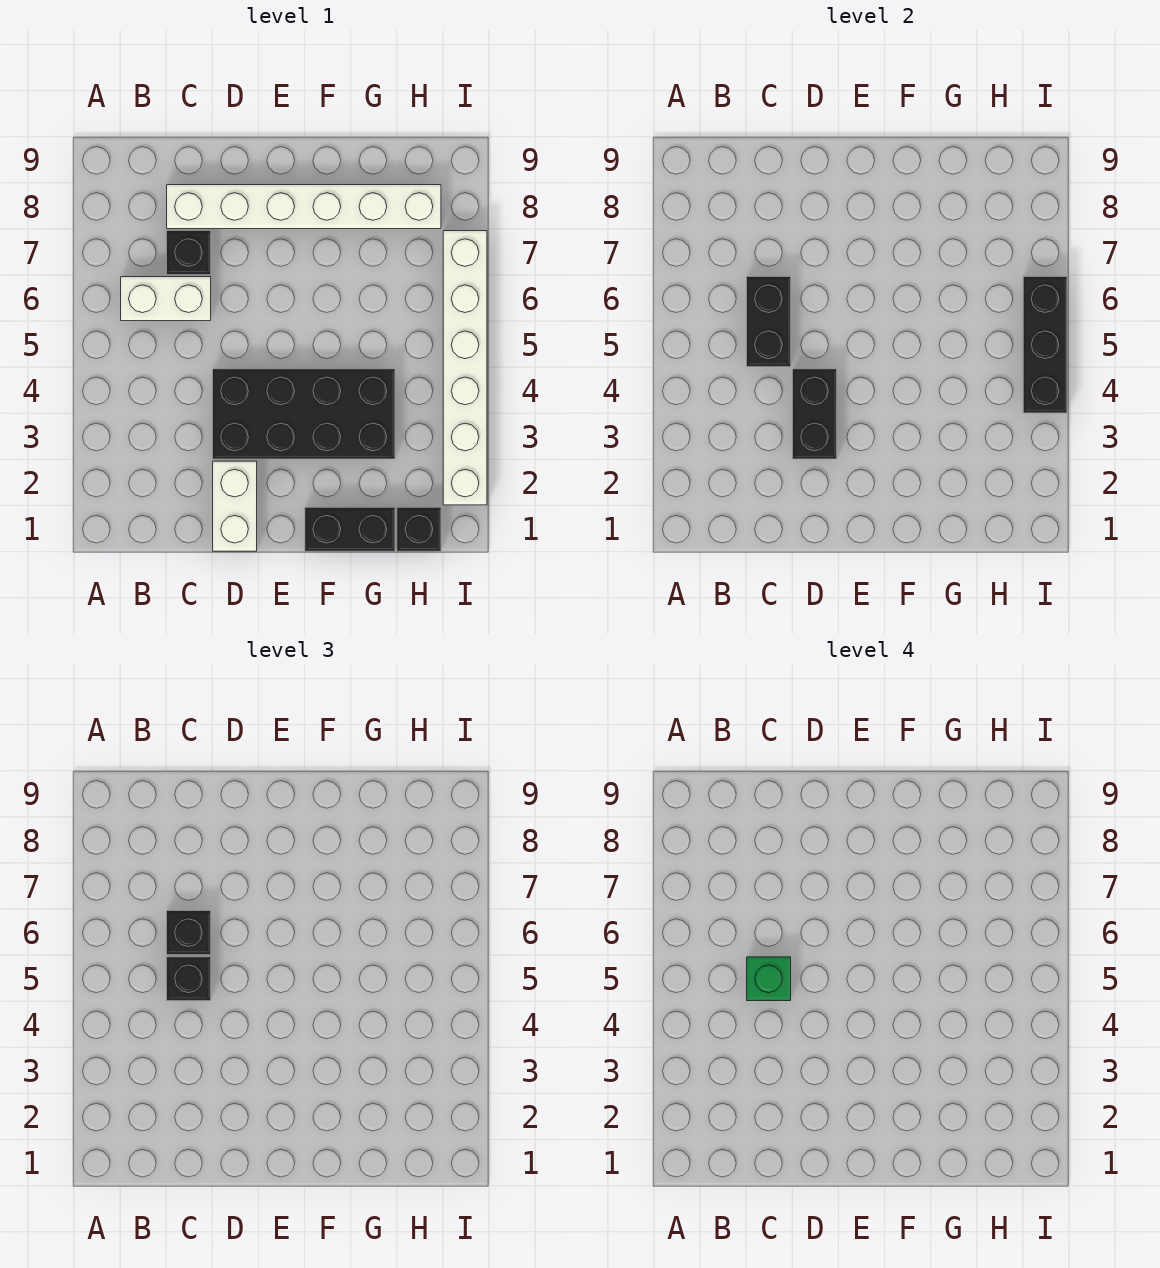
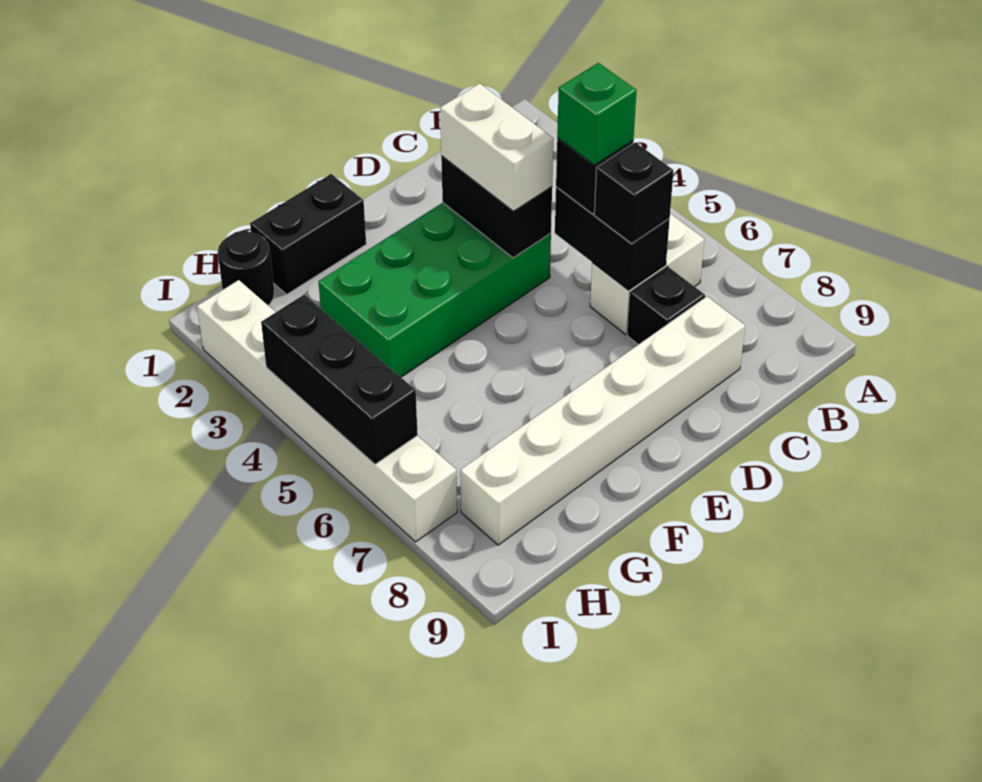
white brick D1:D2 level 1 -> white brick D3:D4 level 3
black brick D3:G4 level 1 -> green brick D3:G4 level 1
black brick H1 level 1 -> black round brick H1 level 1

